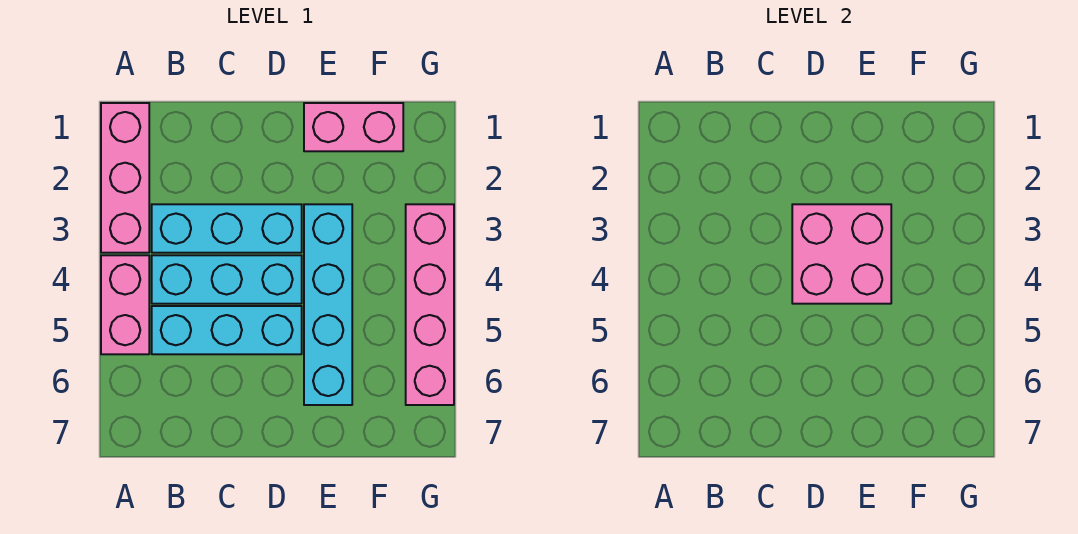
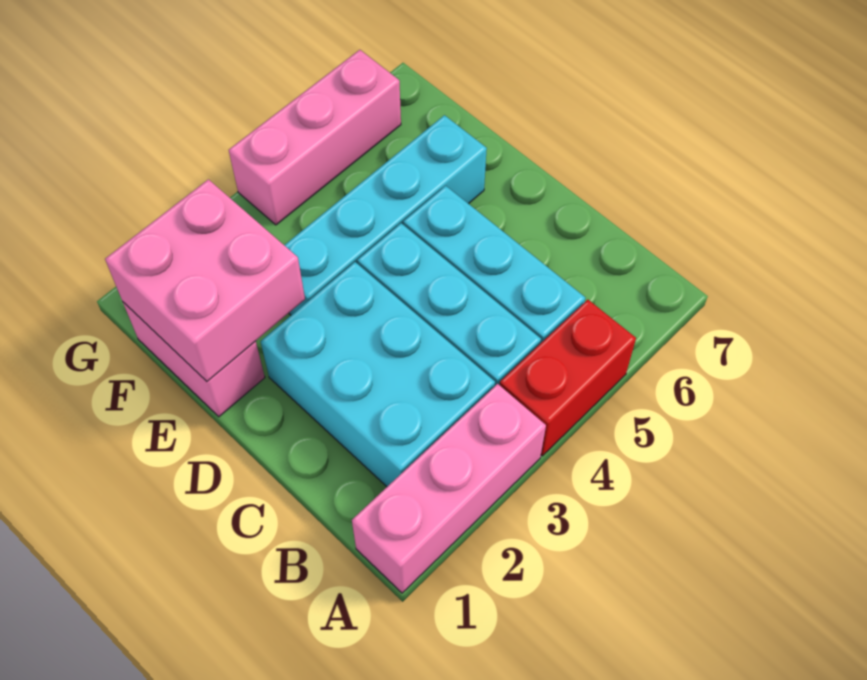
pink brick A4:A5 level 1 -> red brick A4:A5 level 1
cyan brick B3:D3 level 1 -> cyan brick B2:D3 level 1
pink brick D3:E4 level 2 -> pink brick E1:F2 level 2
pink brick G3:G6 level 1 -> pink brick G4:G6 level 1

